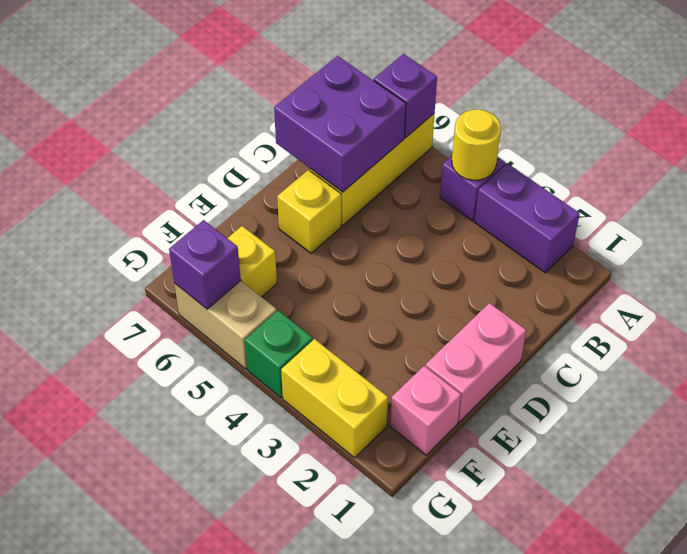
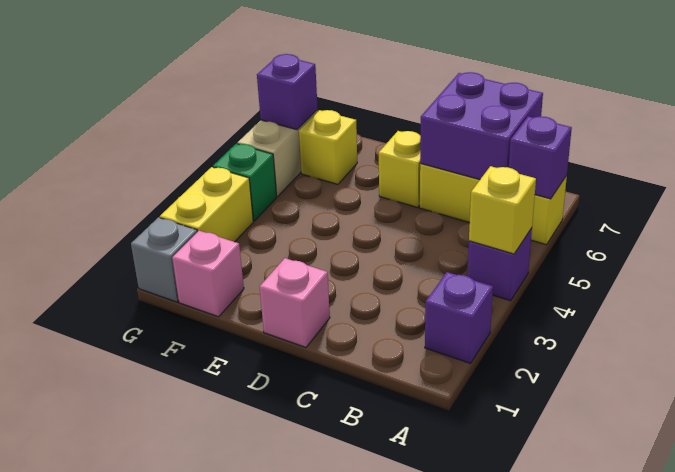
purple brick A2:A3 level 1 -> purple brick A2 level 1
yellow round brick A4 level 2 -> yellow brick A4 level 2
pink brick D1:E1 level 1 -> pink brick D1 level 1
none -> grey brick G1 level 1

